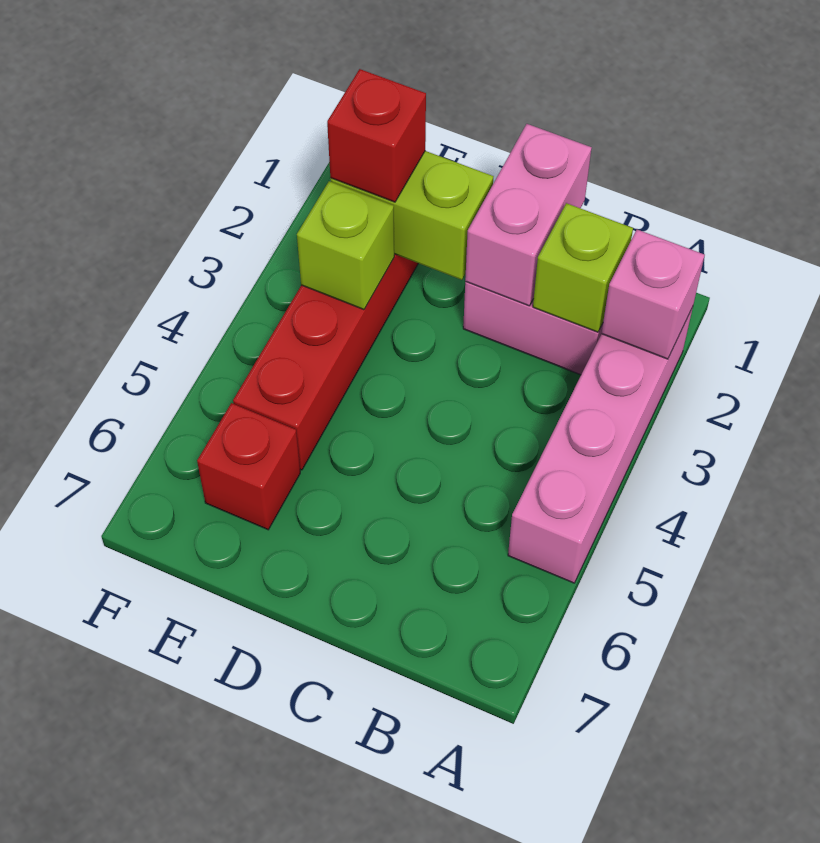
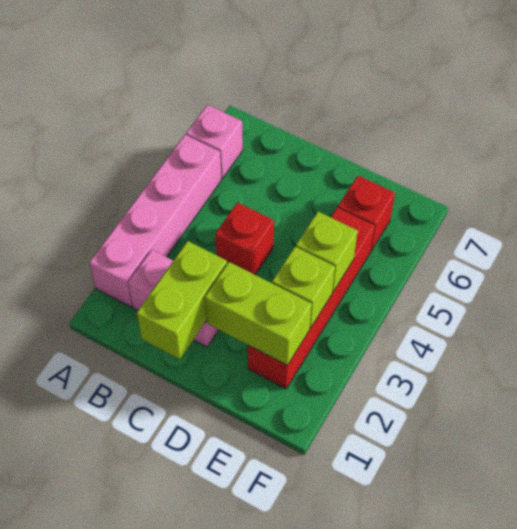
pink brick A2 level 2 -> pink brick A6 level 1
lime brick B2 level 2 -> lime brick E4 level 2
pink brick C1:C2 level 2 -> lime brick C1:C2 level 2
red brick E2 level 3 -> red brick C4 level 1

